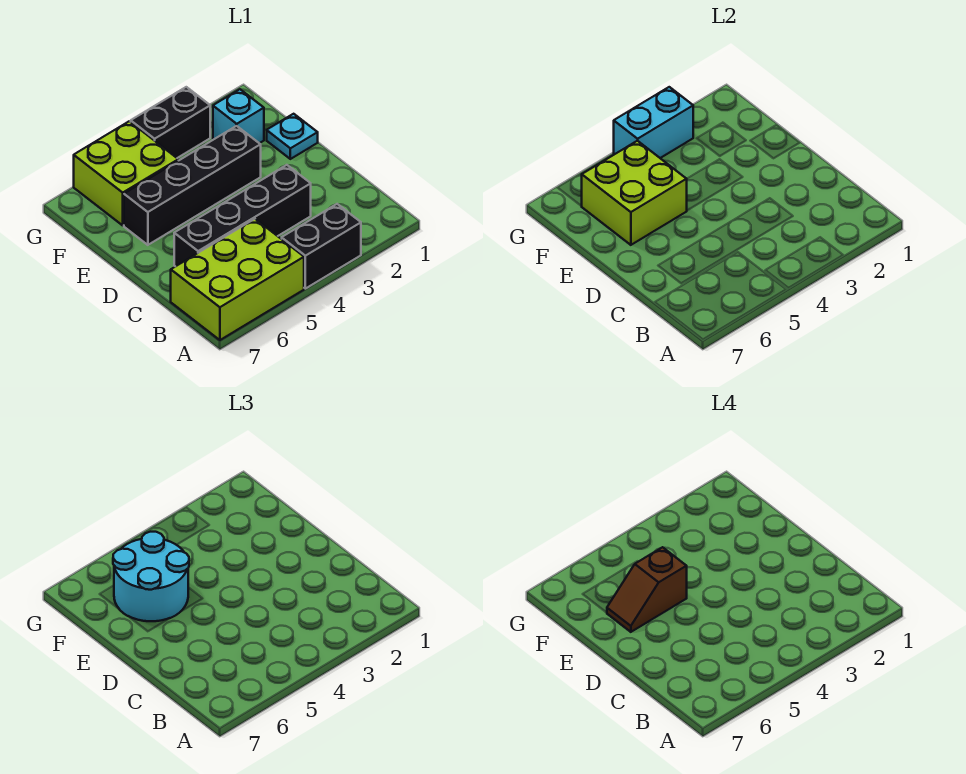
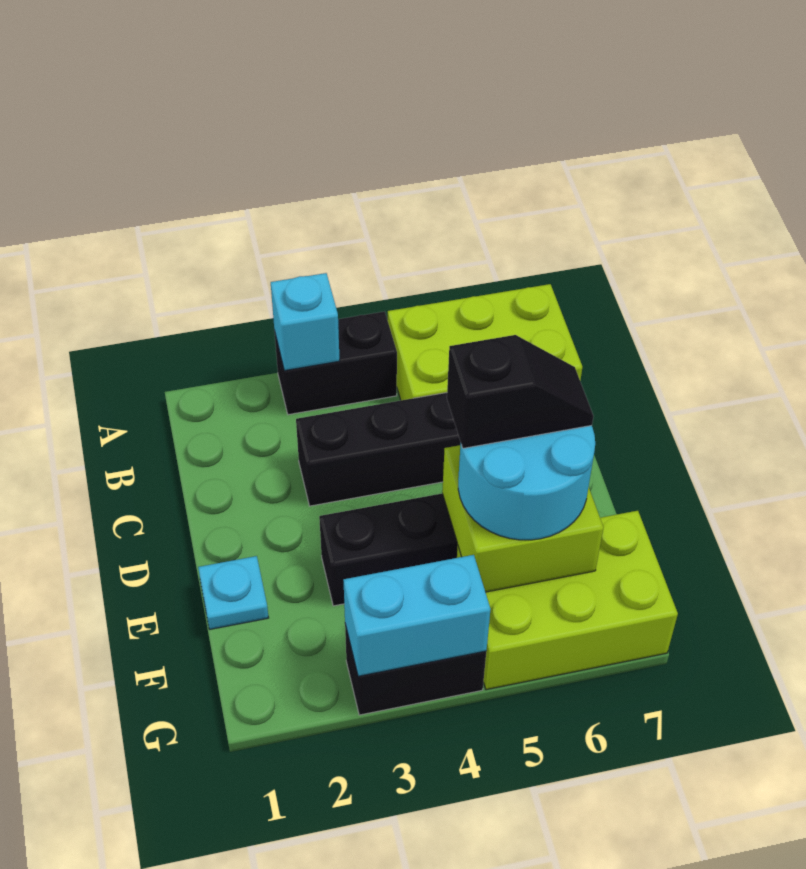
brown slope E5:E6 level 4 top 5 -> black slope E5:E6 level 4 top 5
cyan brick F2 level 1 -> cyan brick A3 level 2
lime brick F5:G6 level 1 -> lime brick F5:G7 level 1

